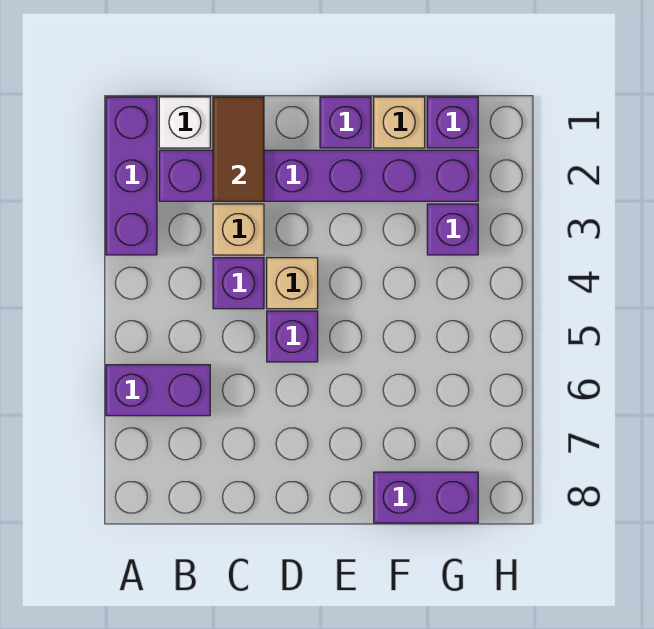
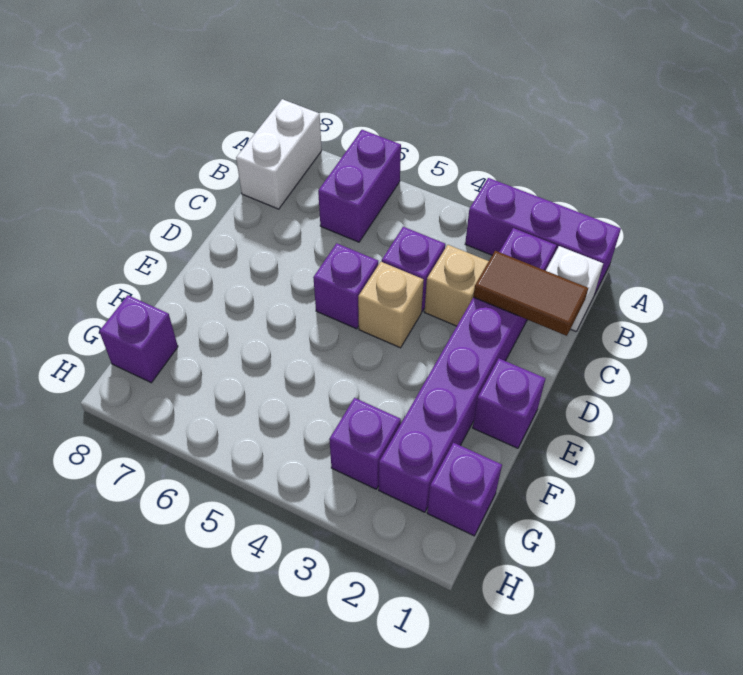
none -> white brick A8:B8 level 1
tan brick F1 level 1 -> none
purple brick F8:G8 level 1 -> purple brick G8 level 1

